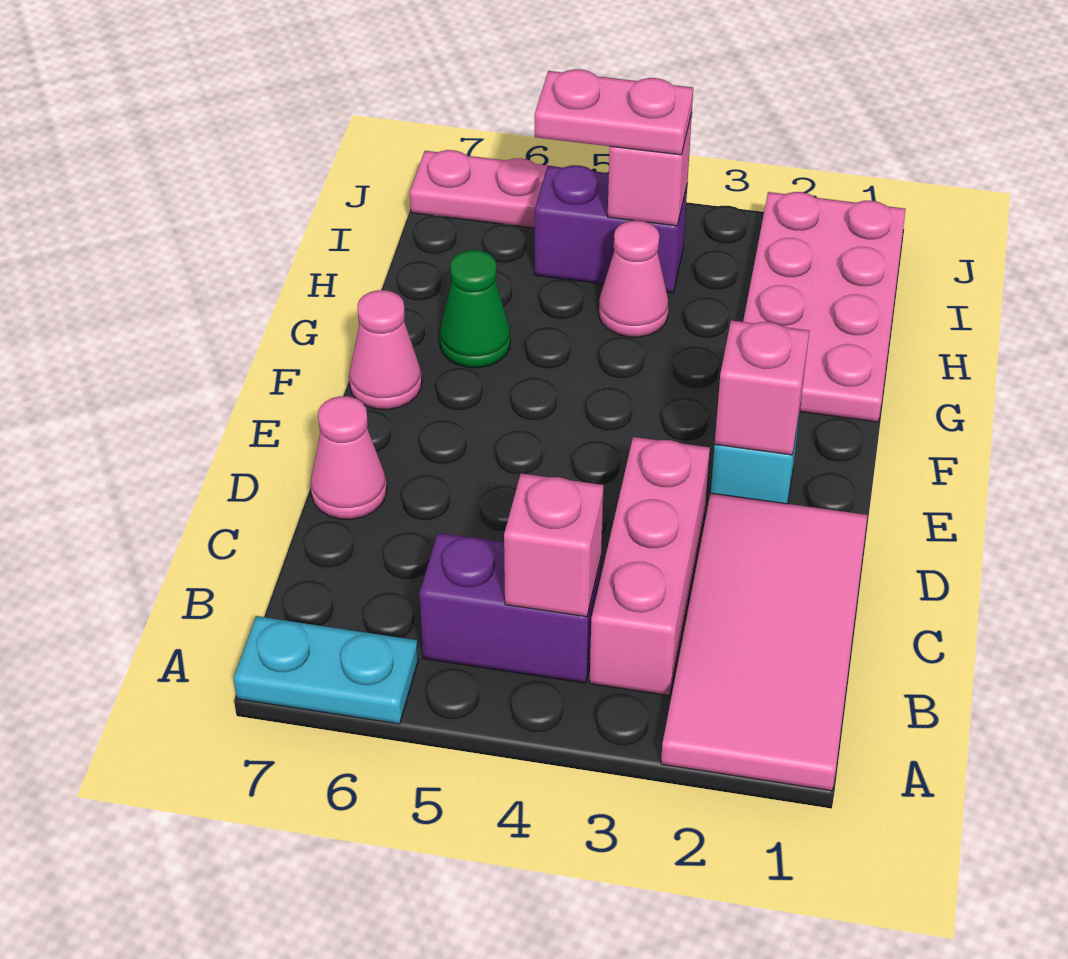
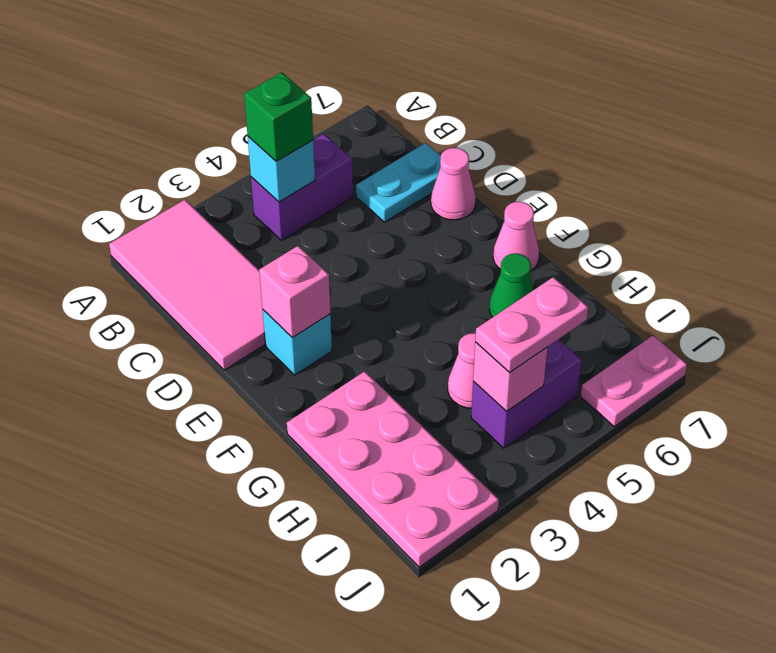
cyan plate A6:A7 level 1 -> cyan plate C6:C7 level 1
pink brick B3:D3 level 1 -> none
pink brick B4 level 2 -> cyan brick B4 level 2
none -> green brick B4 level 3

